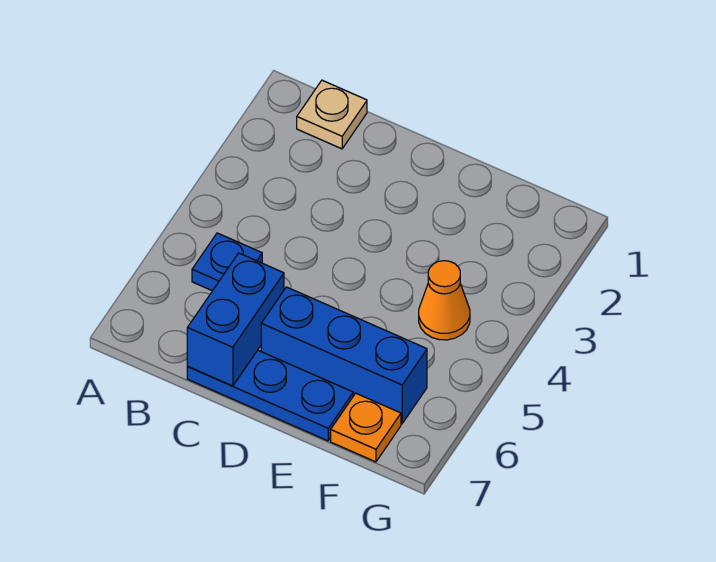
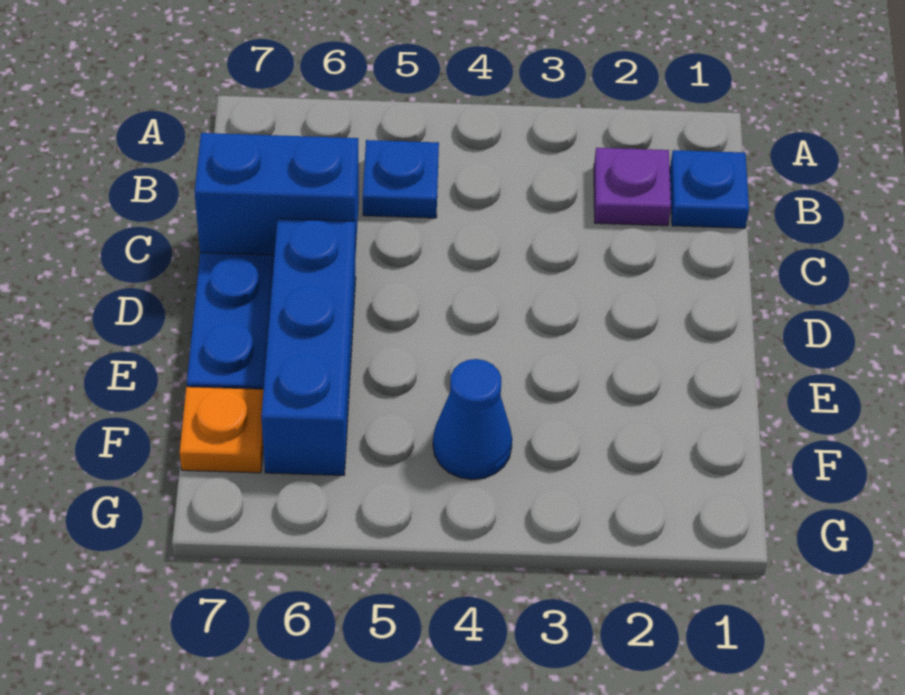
tan plate B1 level 1 -> blue plate B1 level 1
none -> purple plate B2 level 1
orange cone F4 level 1 -> blue cone F4 level 1

